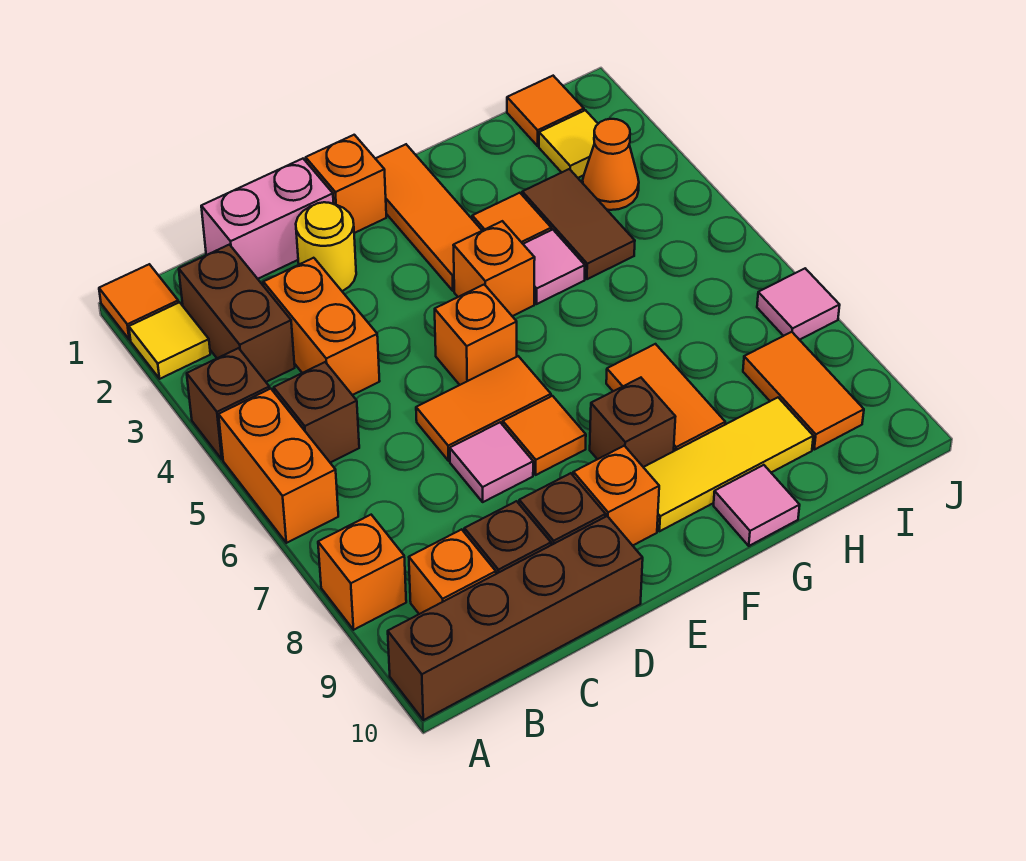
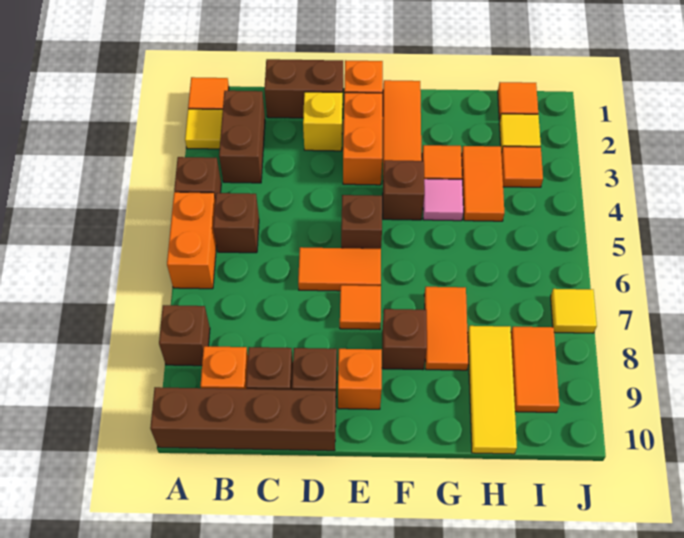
orange brick A8 level 1 -> brown brick A8 level 1
pink brick C1:D1 level 1 -> brown brick C1:D1 level 1
orange brick C3:C4 level 1 -> orange brick E2:E3 level 1
yellow round brick D2 level 1 -> yellow brick D2 level 1
pink tile D7 level 1 -> none
orange brick E5 level 1 -> brown brick E5 level 1
orange brick F4 level 1 -> brown brick F4 level 1
yellow tile F9:H9 level 1 -> yellow tile H8:H10 level 1
pink tile G10 level 1 -> none
brown tile H3:H4 level 1 -> orange tile H3:H4 level 1
orange cone I3 level 1 -> orange tile I3 level 1
pink tile J7 level 1 -> yellow tile J7 level 1

